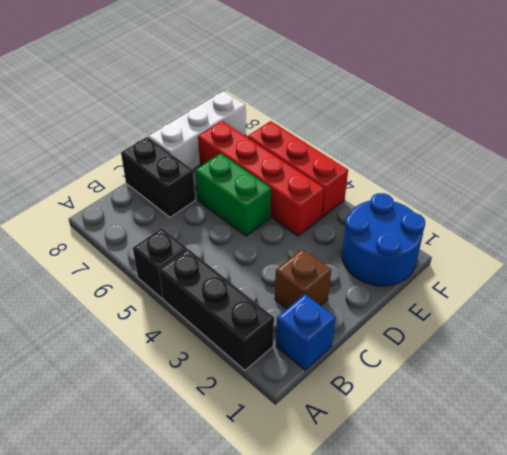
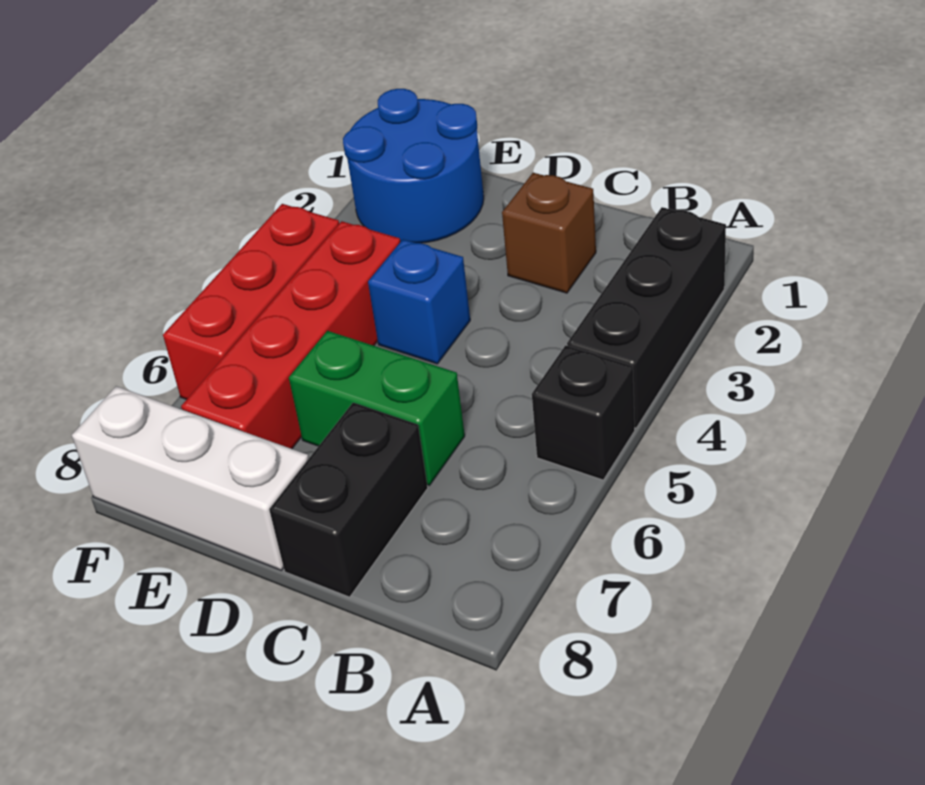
blue brick B1 level 1 -> blue brick D4 level 1
green brick D5:D6 level 1 -> green brick C6:D6 level 1

